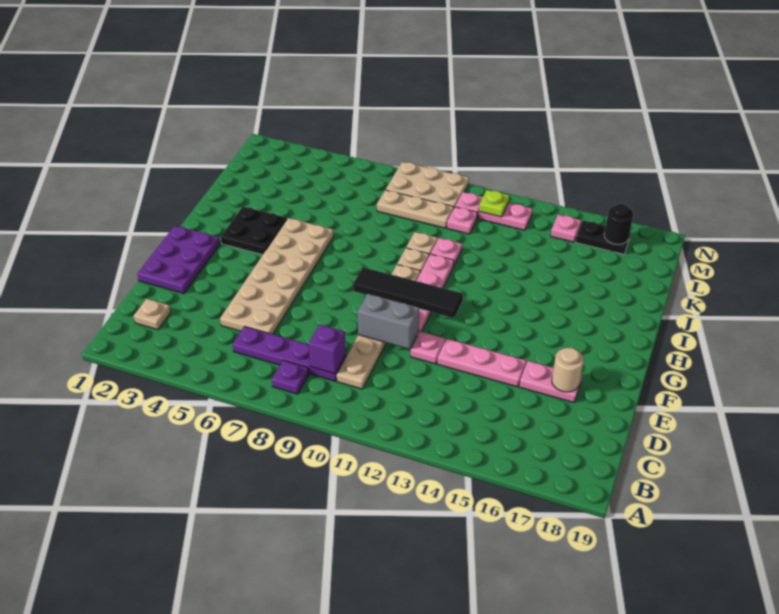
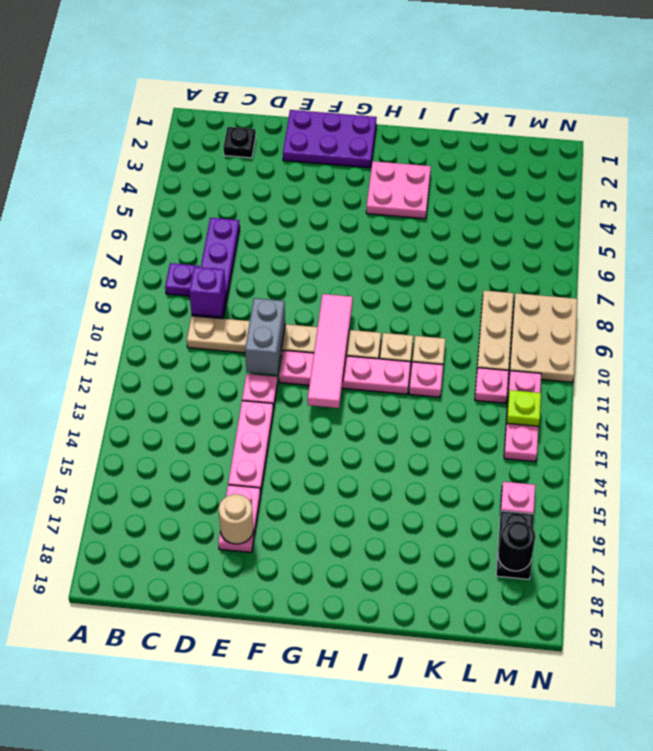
tan plate C2 level 1 -> black plate C2 level 1
tan plate D5:I6 level 1 -> none
black tile G9:G12 level 2 -> pink tile G9:G12 level 2
black plate H3:I4 level 1 -> pink plate H3:I4 level 1

